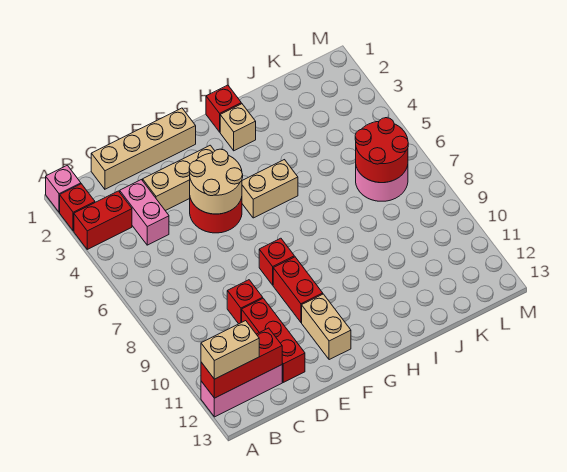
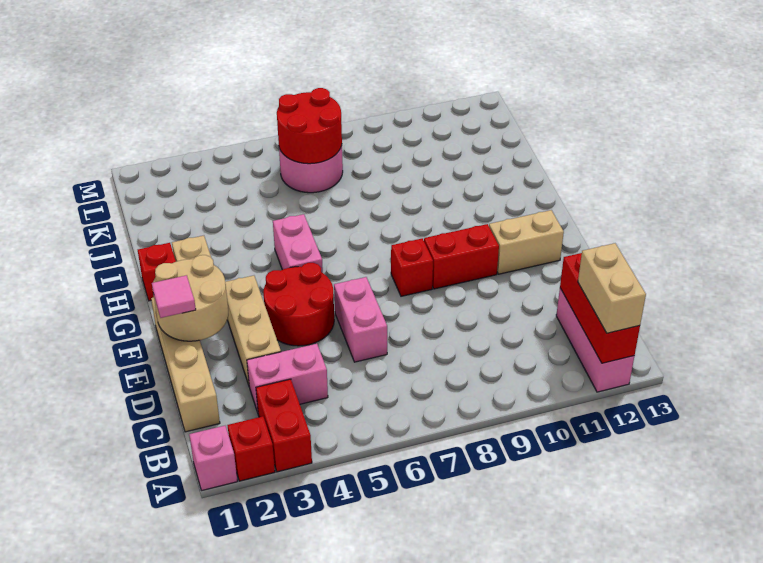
none -> pink brick D6:E6 level 1
red brick D9 level 1 -> none
red brick D10:D12 level 1 -> none
none -> pink tile E1 level 3
tan round brick E4:F5 level 2 -> tan round brick E1:F2 level 2
tan brick G5:H5 level 1 -> pink brick G5:H5 level 1

